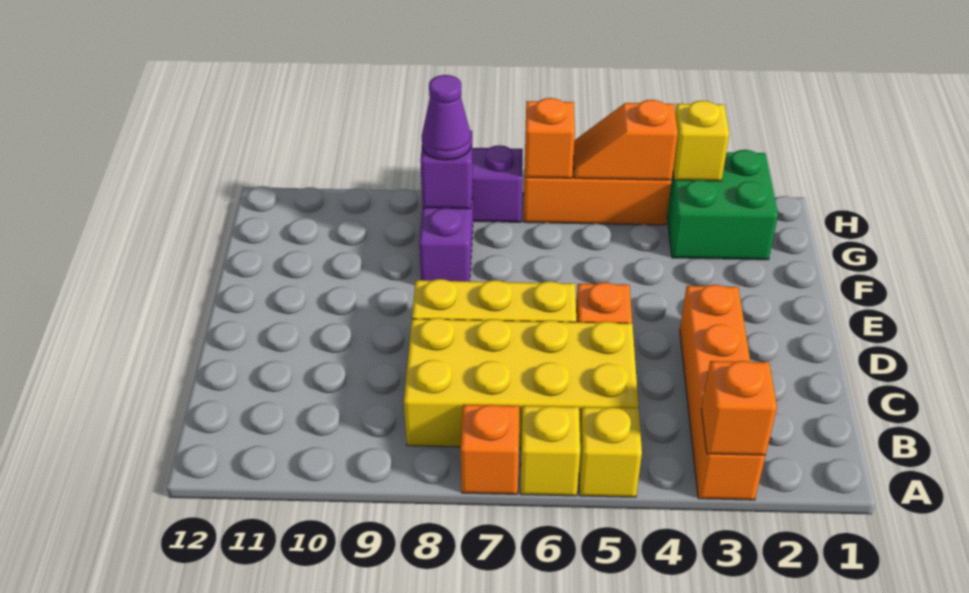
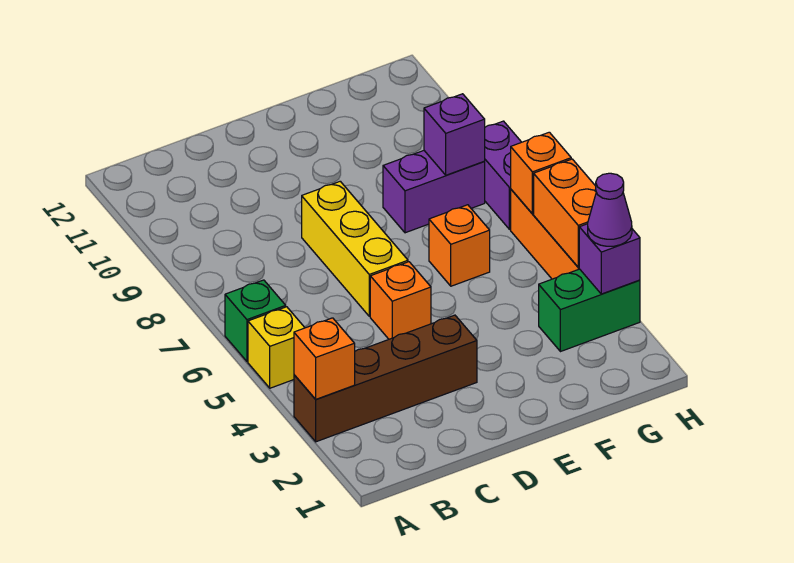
orange brick A3:D3 level 1 -> brown brick A3:D3 level 1
yellow brick A6 level 1 -> green brick A6 level 1
orange brick A7 level 1 -> orange brick F6 level 1
yellow brick B5:C8 level 1 -> none
green brick G2:H3 level 1 -> green brick G3:H3 level 1
purple cone G8 level 3 -> purple cone H3 level 3
yellow brick H3 level 2 -> purple brick H3 level 2
orange slope H4:H5 level 2 top 4 -> orange brick H4:H5 level 2

